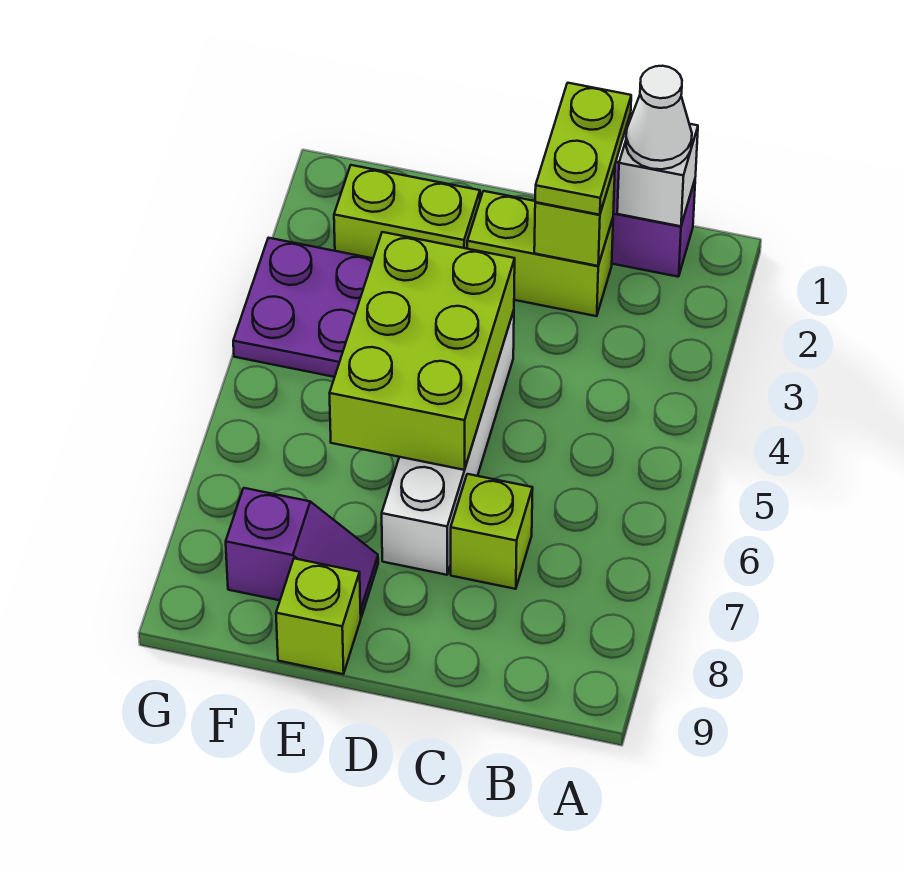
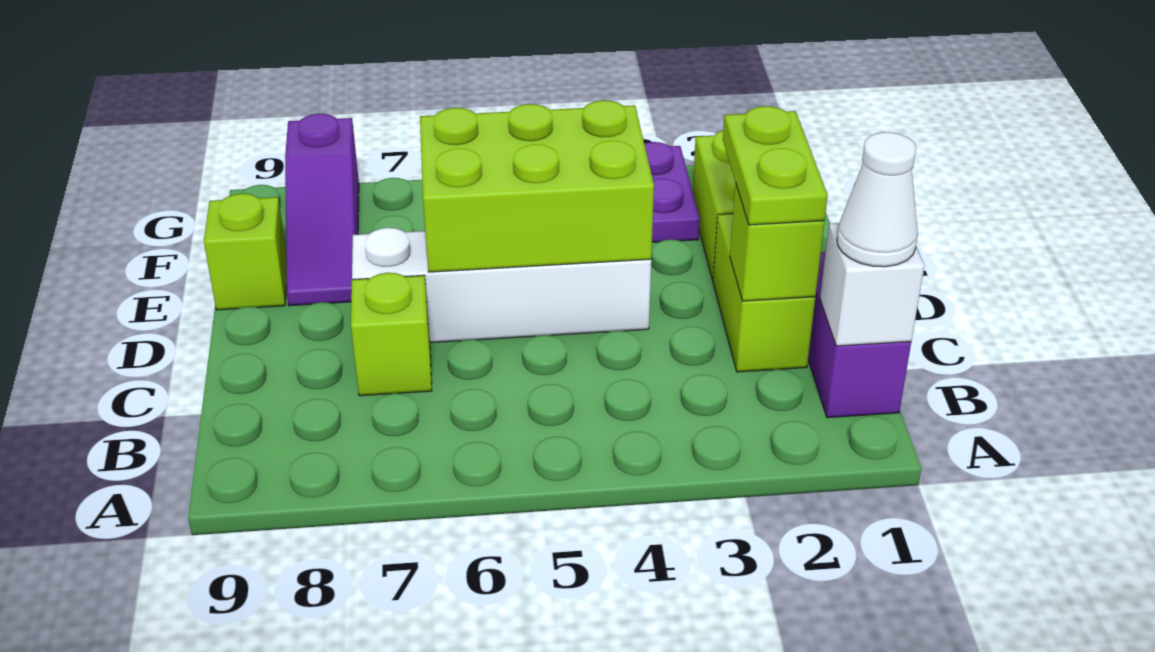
lime plate C1:C2 level 3 -> lime plate C2:D2 level 3
purple slope E8:F8 level 1 top F -> purple slope E8:G8 level 1 top G

